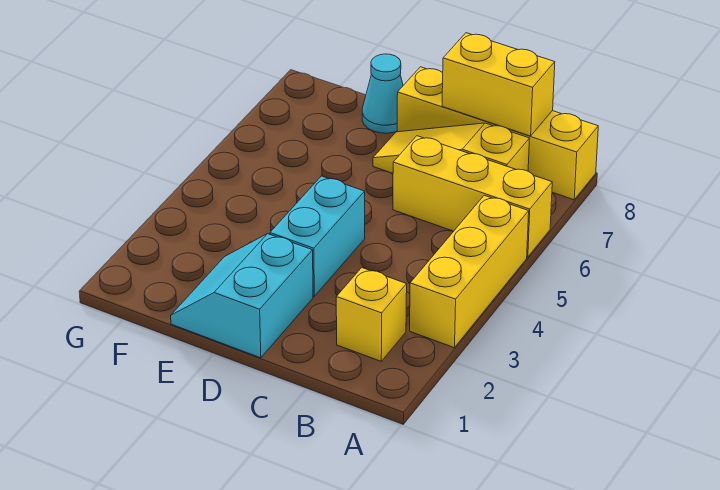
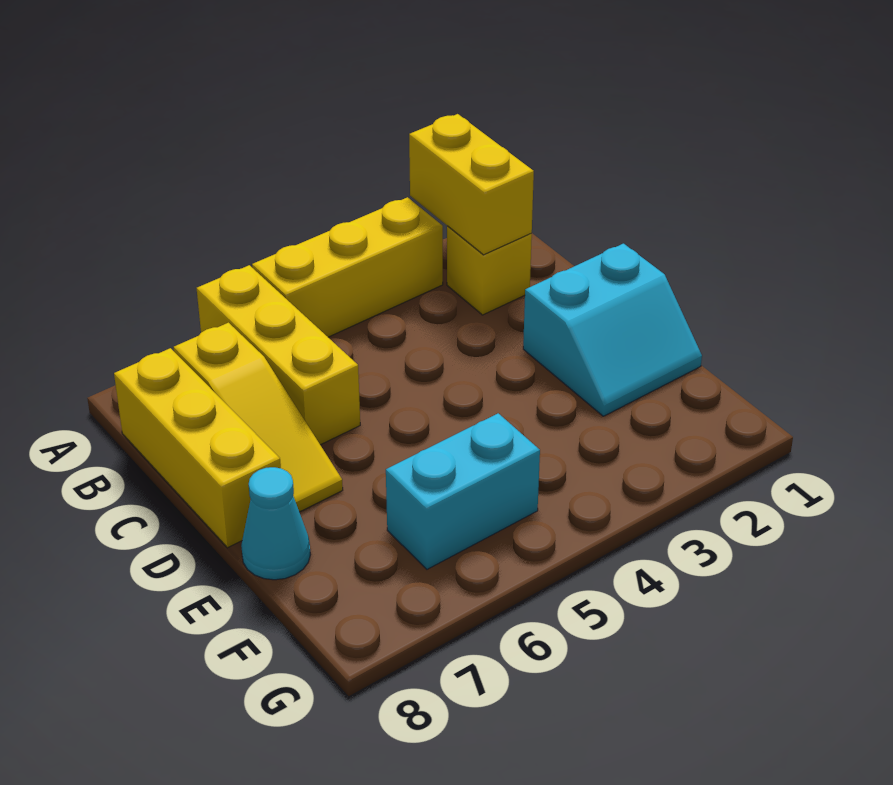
yellow brick A8:D8 level 1 -> yellow brick B8:D8 level 1
yellow brick B8:C8 level 2 -> yellow brick A2:B2 level 2
cyan brick D3:D4 level 1 -> cyan brick F5:F6 level 1

